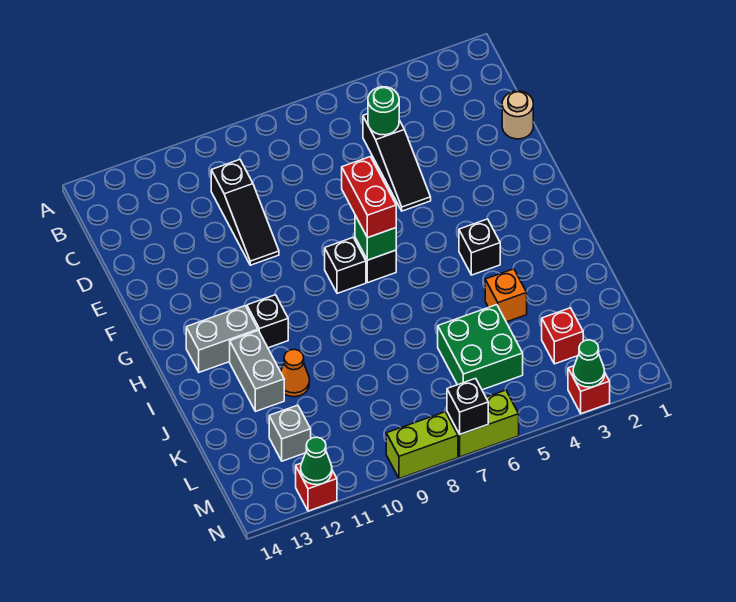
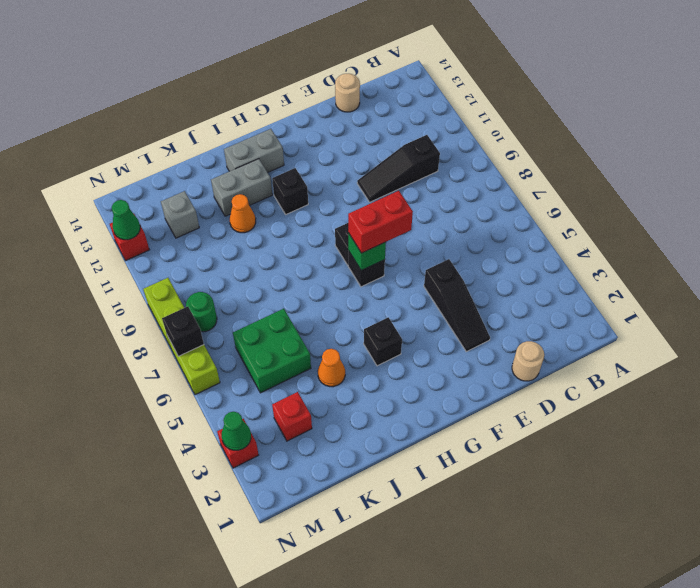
black slope C5:E5 level 1 top C -> black slope E3:E5 level 1 top 5
green round brick C5 level 2 -> green round brick M8 level 1
none -> tan round brick D14 level 1
grey brick H12:H13 level 1 -> grey brick H13:I13 level 1
orange brick J4 level 1 -> orange cone J4 level 1

